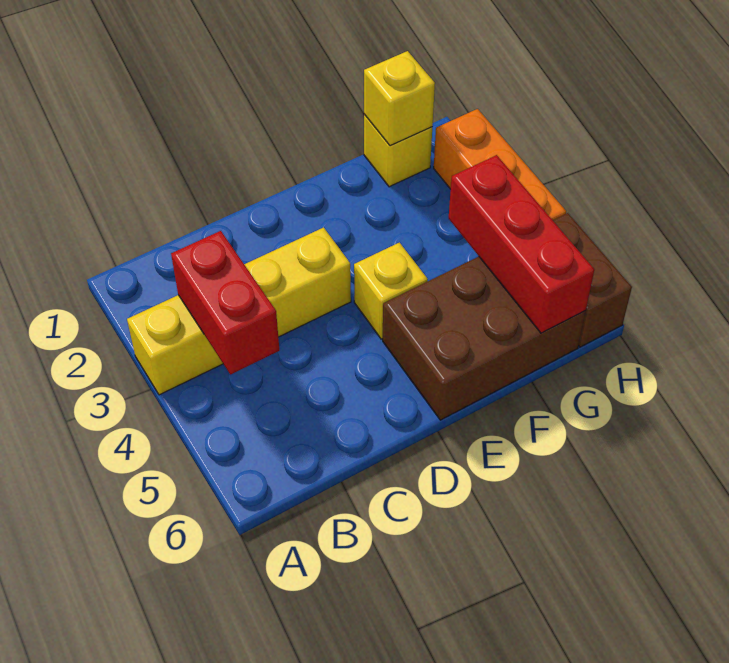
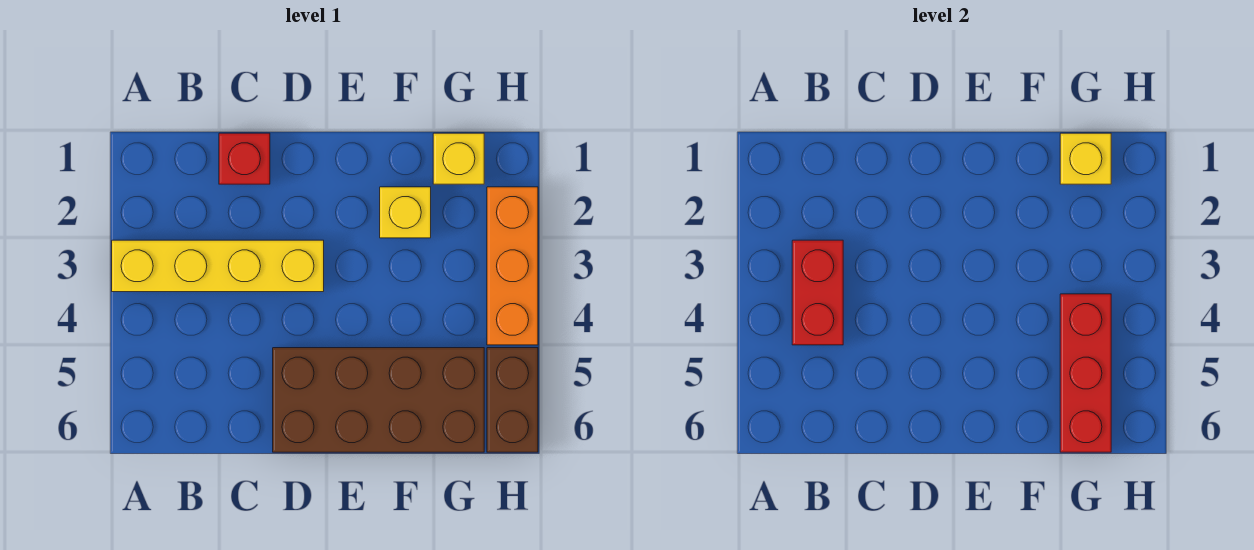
none -> red brick C1 level 1
yellow brick E4 level 1 -> yellow brick F2 level 1
brown brick E5:G6 level 1 -> brown brick D5:G6 level 1

